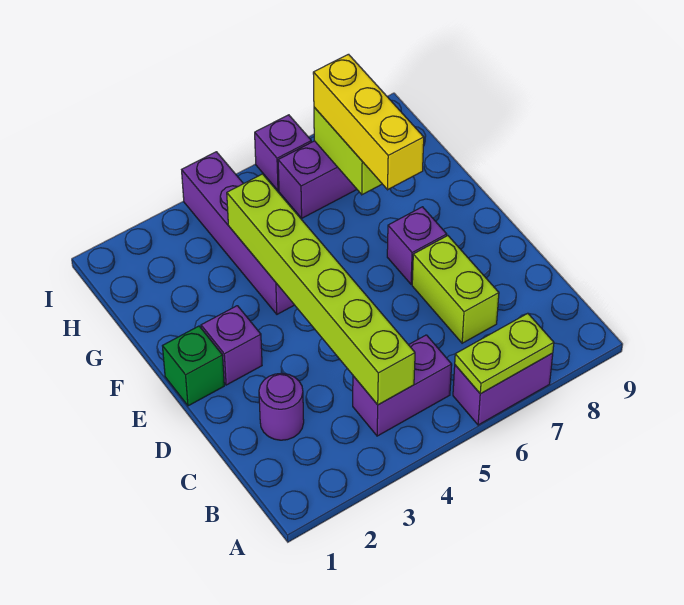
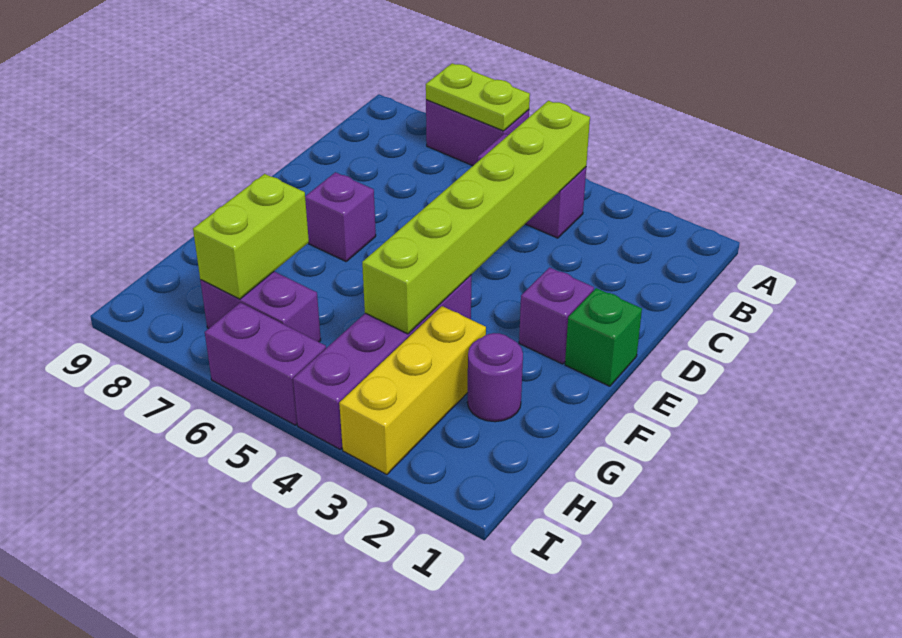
purple round brick C2 level 1 -> purple round brick G2 level 1
lime brick C7:D7 level 1 -> none
yellow brick F7:H7 level 3 -> yellow brick G3:I3 level 1
purple brick I6 level 1 -> purple brick I5:I6 level 1

